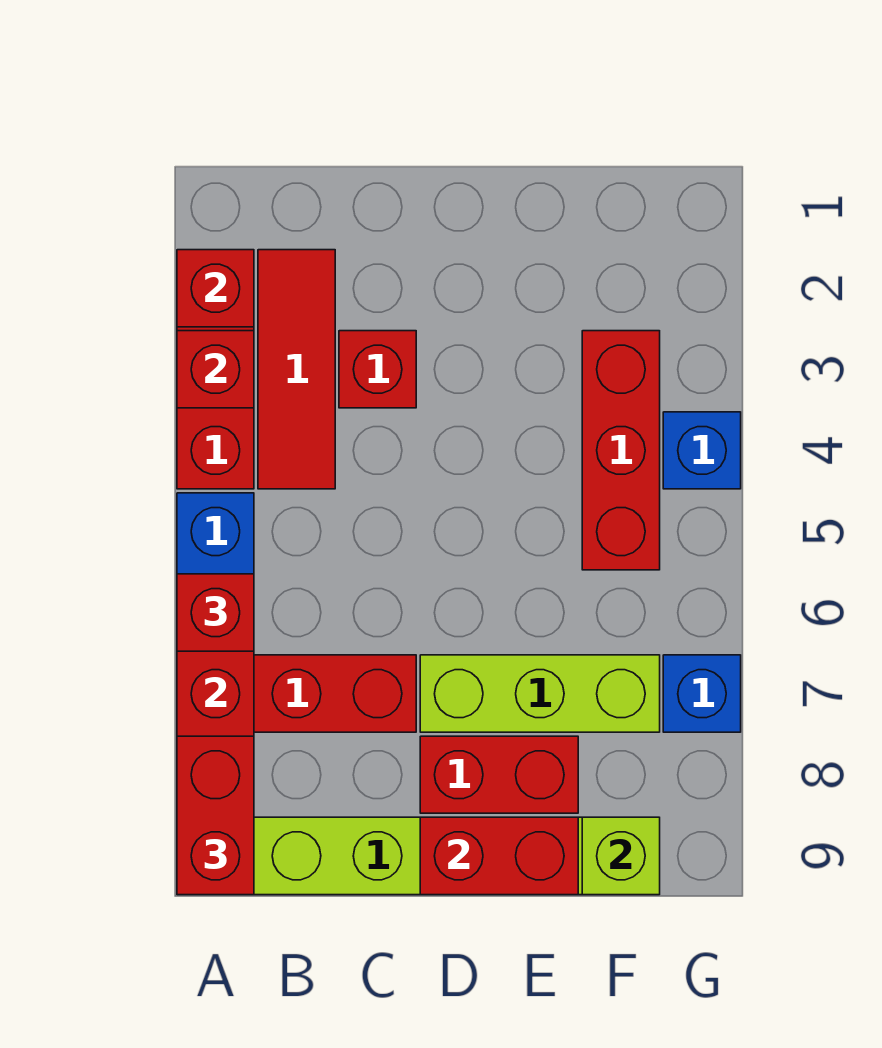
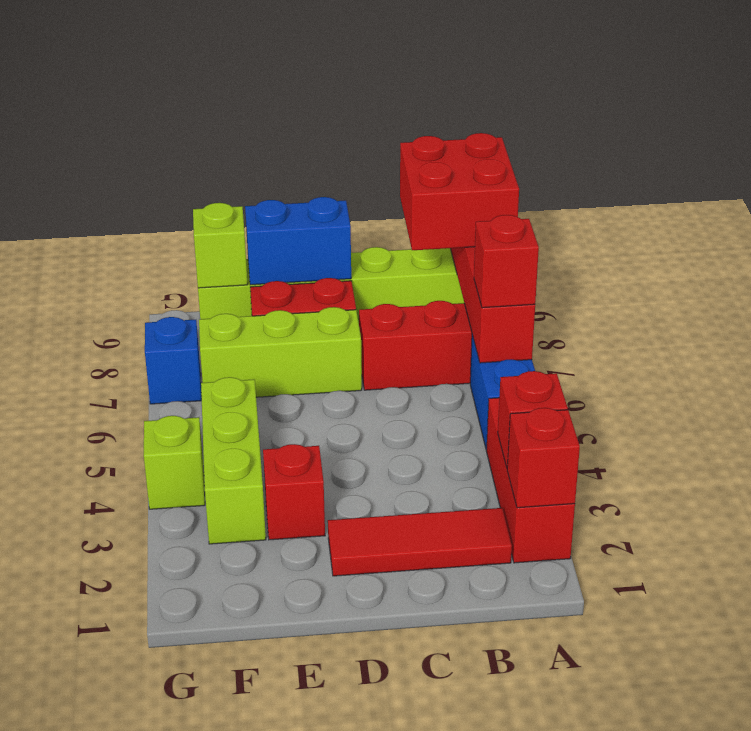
red brick A8:A9 level 3 -> red brick A8:B9 level 3
red tile B2:B4 level 1 -> red tile B2:D2 level 1
red brick C3 level 1 -> red brick E3 level 1
red brick D9:E9 level 2 -> blue brick D9:E9 level 2
red brick F3:F5 level 1 -> lime brick F3:F5 level 1
blue brick G4 level 1 -> lime brick G4 level 1

